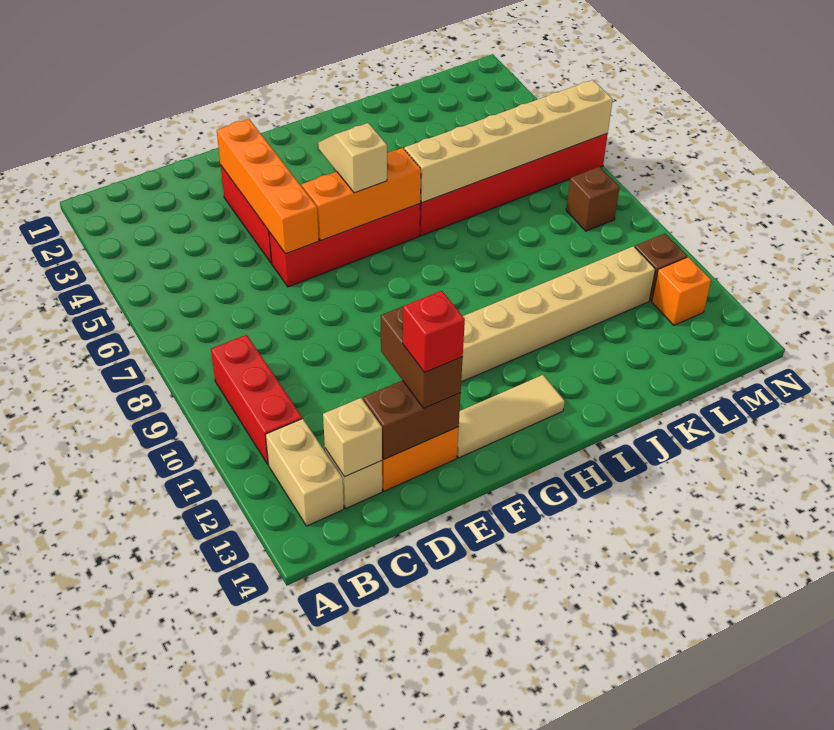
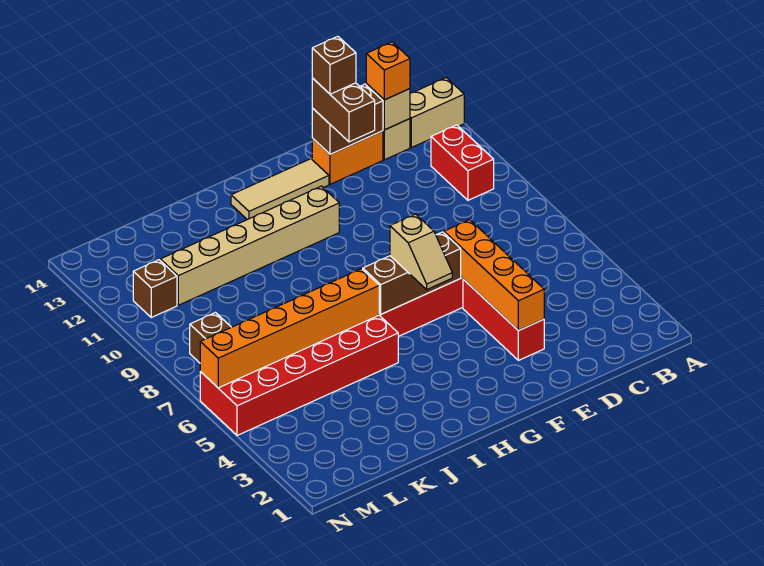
red brick B9:B11 level 1 -> red brick B10:B11 level 1
tan brick B12:B13 level 1 -> tan brick A13:B13 level 1
red brick E13 level 4 -> brown brick E13 level 4
orange brick F6:H6 level 2 -> brown brick F6:H6 level 2
tan brick I6:N6 level 2 -> orange brick I6:N6 level 2
orange brick M12 level 1 -> orange brick C13 level 3

